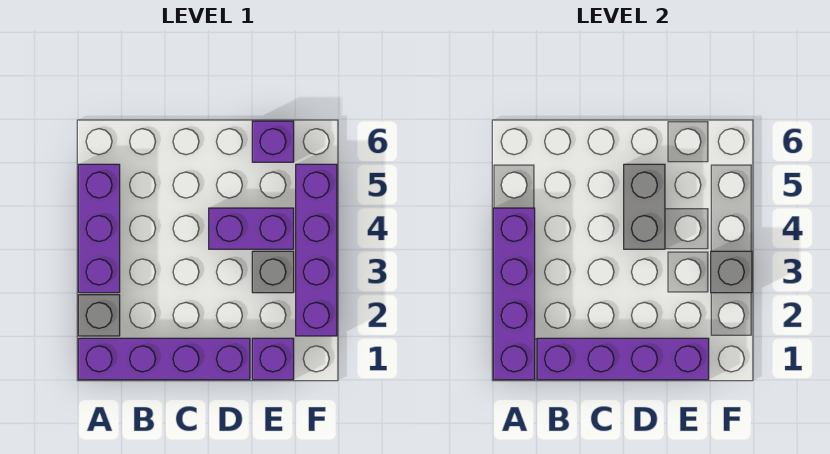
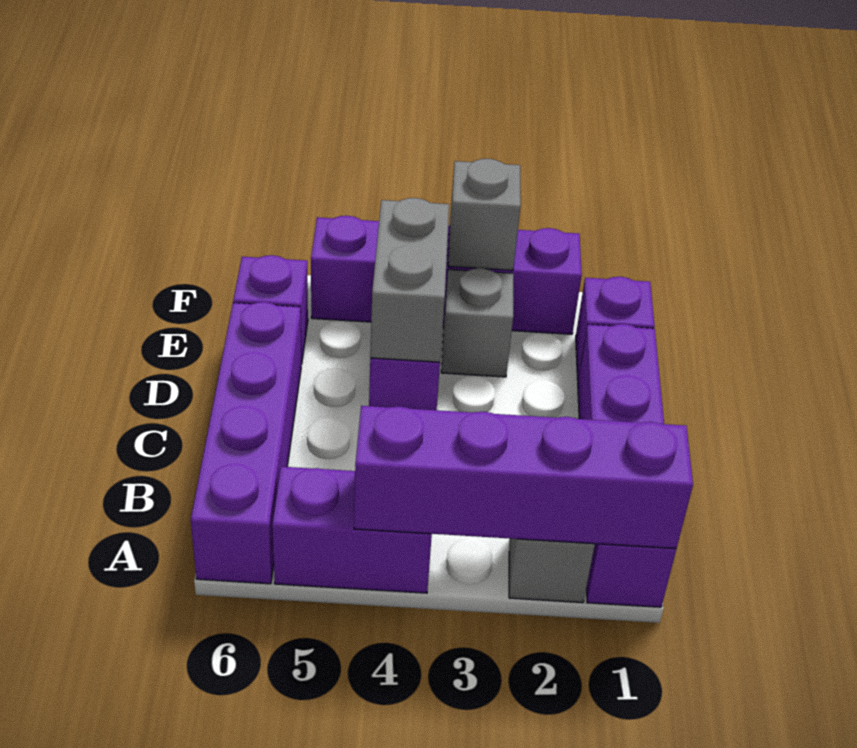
purple brick A3:A5 level 1 -> purple brick A4:A5 level 1
purple brick B1:E1 level 2 -> purple brick A6:D6 level 1
grey brick D4:D5 level 2 -> grey brick D4:E4 level 2

